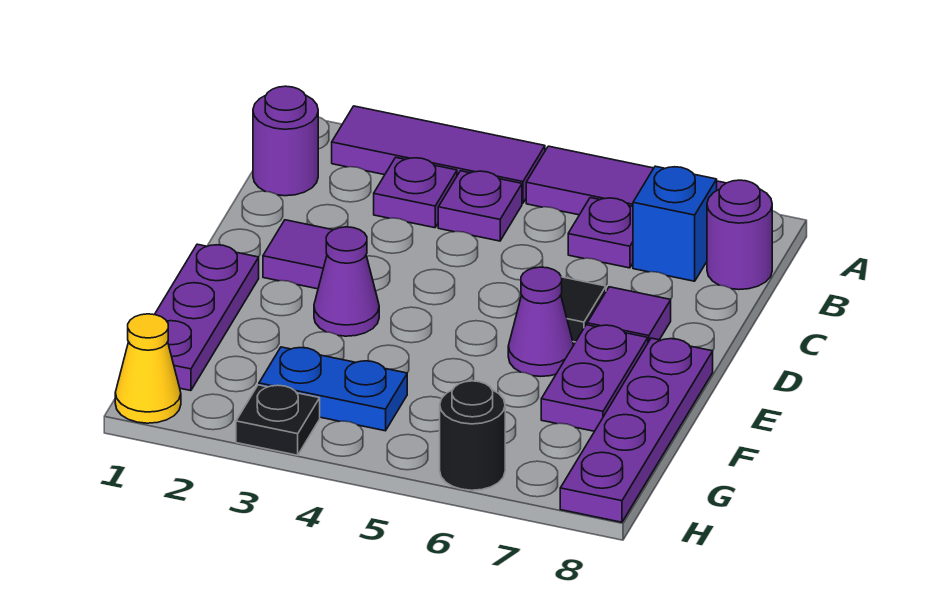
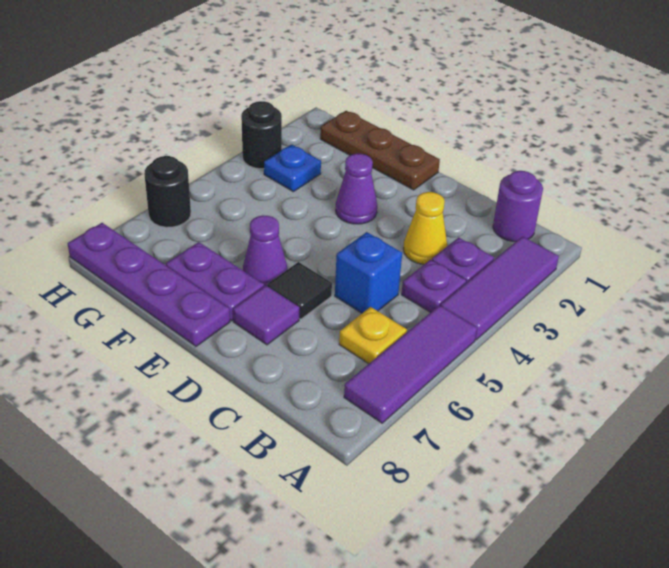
purple plate B6 level 1 -> yellow plate B6 level 1
blue brick B7 level 1 -> blue brick C5 level 1
purple round brick B8 level 1 -> none
purple tile D2 level 1 -> none
purple plate E1:G1 level 1 -> brown plate E1:G1 level 1
blue plate G3:G4 level 1 -> blue plate G3 level 1
yellow cone H1 level 1 -> yellow cone C3 level 1
black plate H3 level 1 -> black round brick H3 level 1

